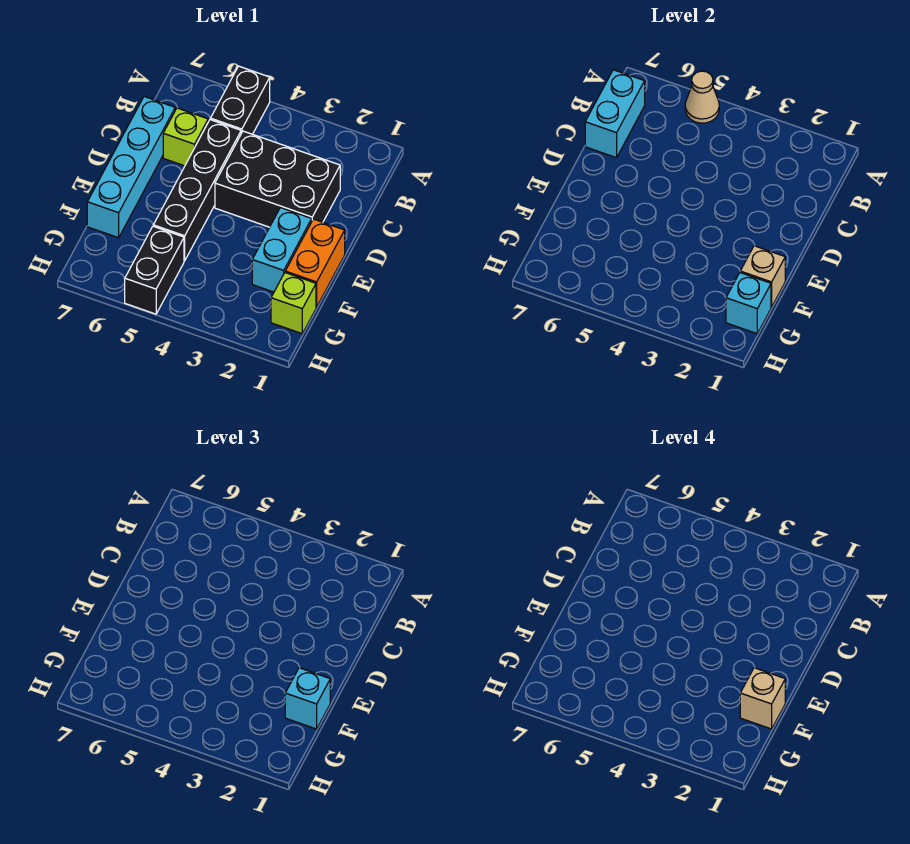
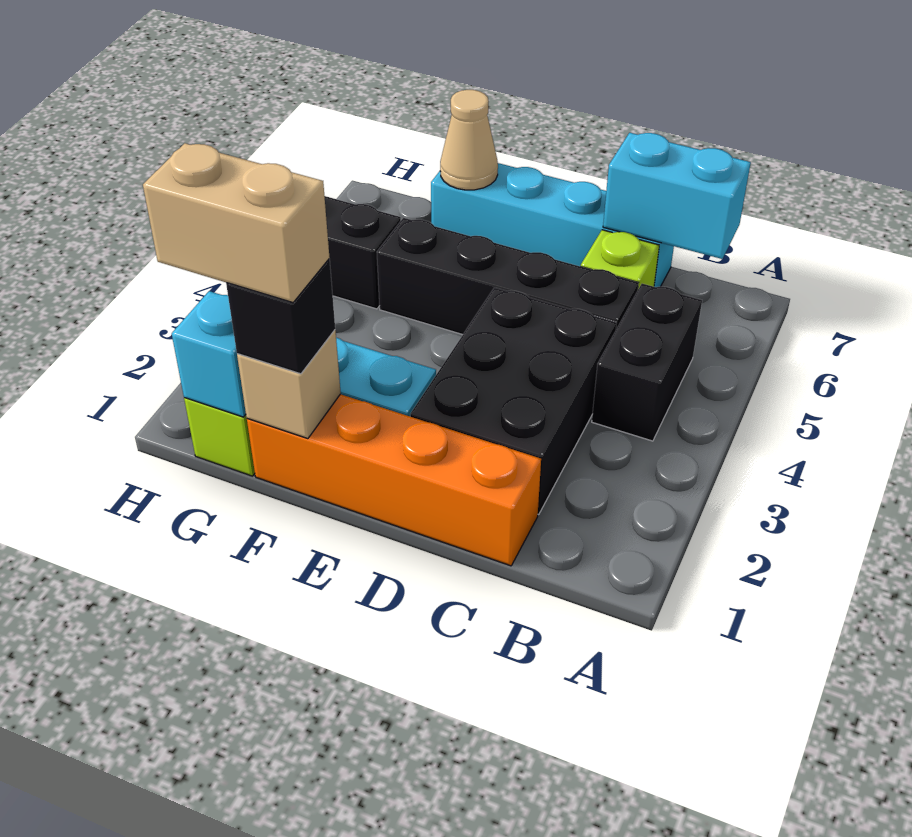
black brick A5:B5 level 1 -> black brick B4:B5 level 1
tan cone A5 level 2 -> tan cone F7 level 2
orange brick E1:F1 level 1 -> orange brick C1:F1 level 1
cyan brick F1 level 3 -> black brick F1 level 3
tan brick F1 level 4 -> tan brick F1:G1 level 4

